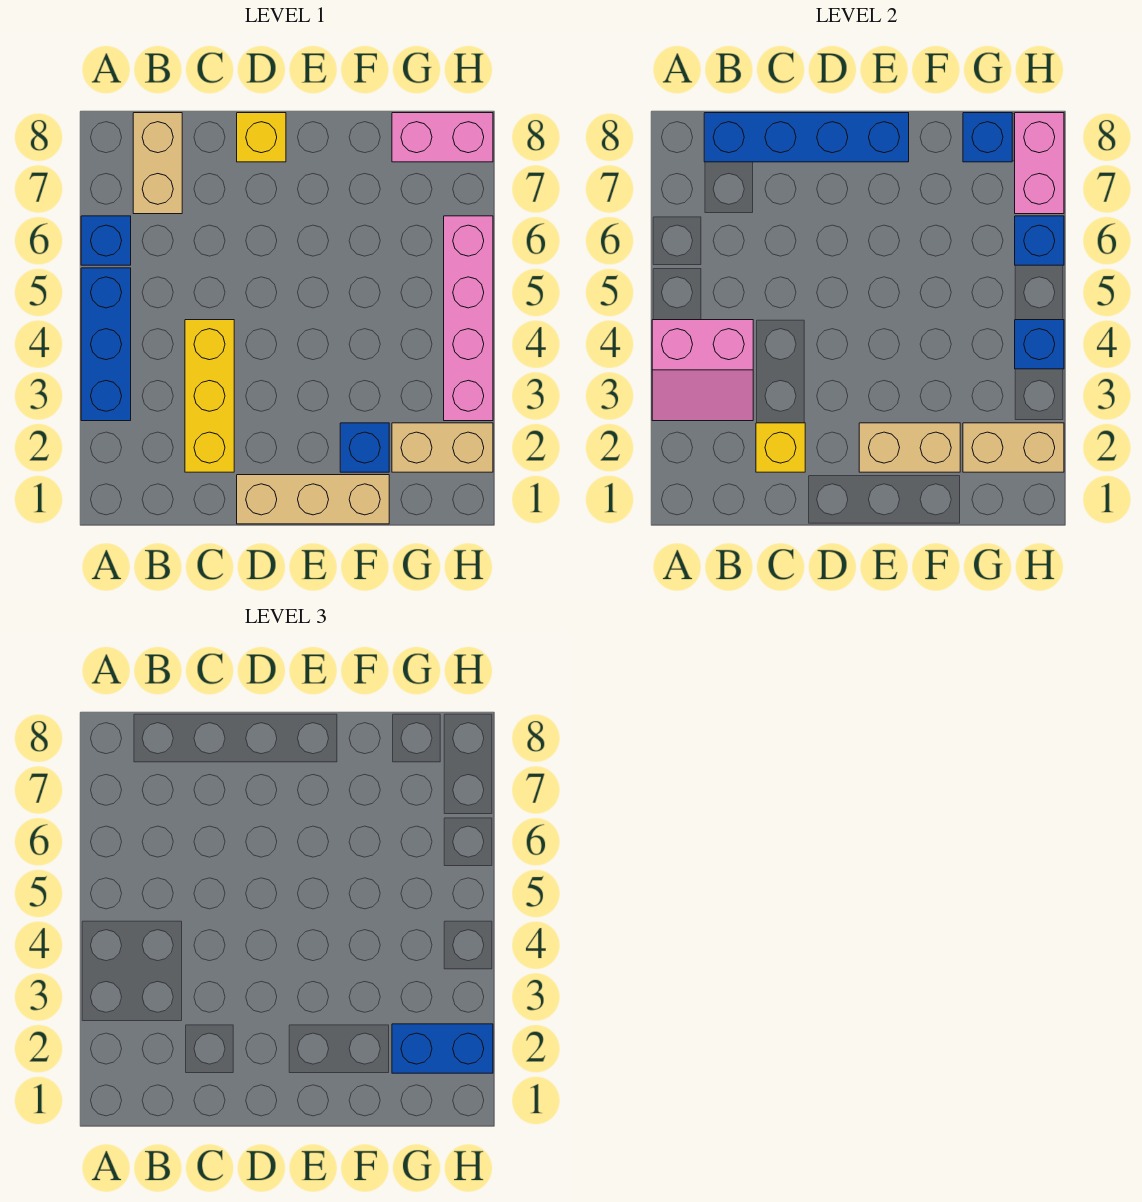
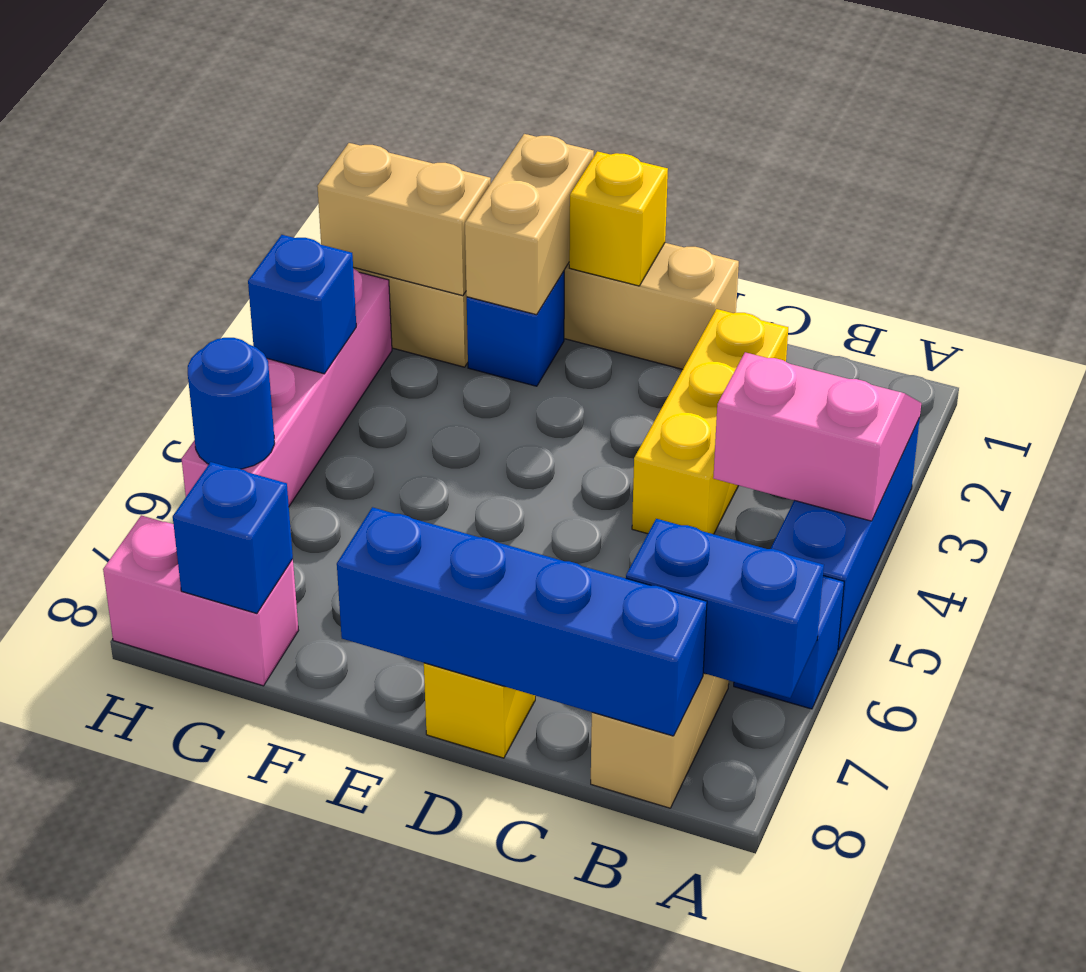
yellow brick C2 level 2 -> yellow brick E1 level 2
tan brick E2:F2 level 2 -> tan brick F1:F2 level 2
blue brick G2:H2 level 3 -> blue brick A7:B7 level 2
blue brick H6 level 2 -> blue round brick H6 level 2
pink brick H7:H8 level 2 -> none

